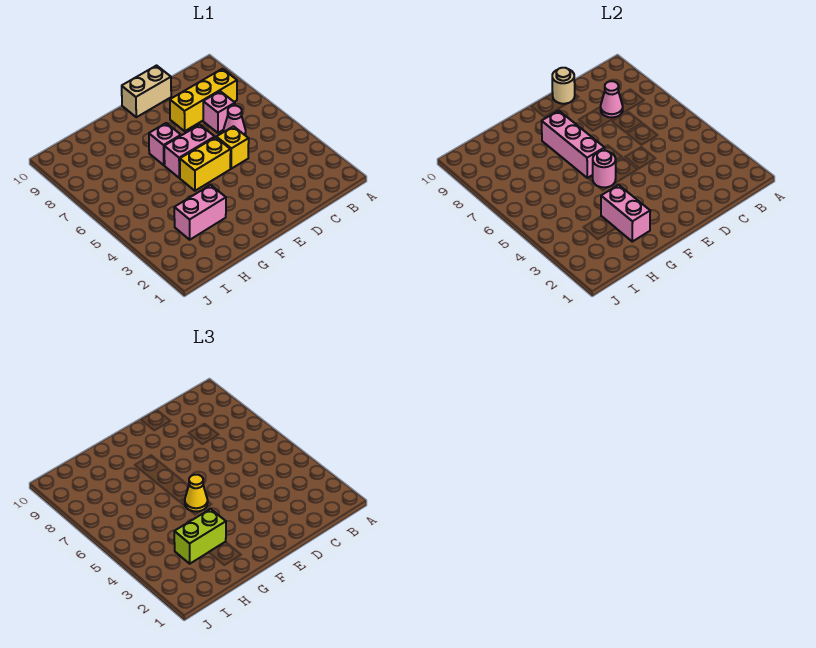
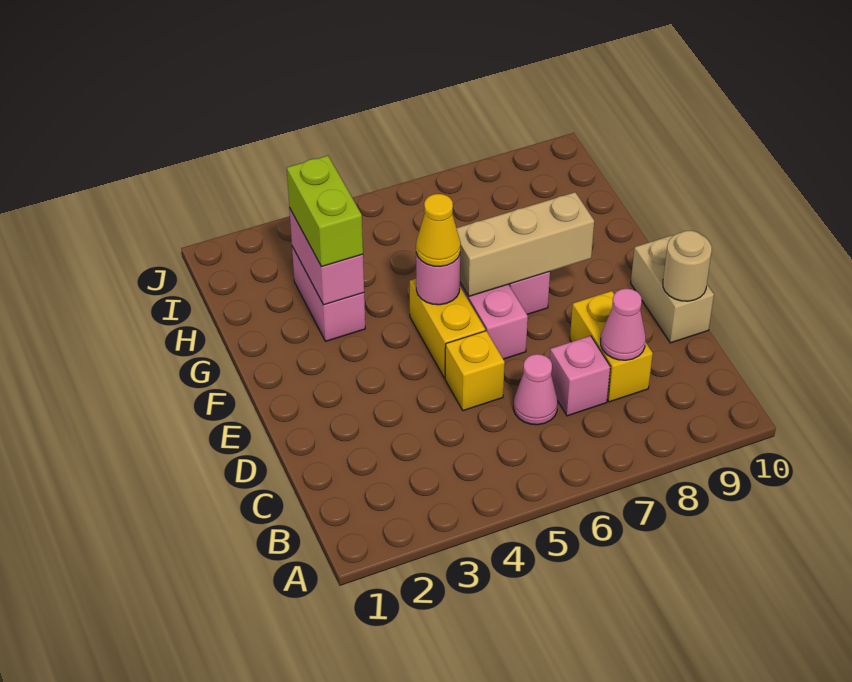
yellow brick B8:D8 level 1 -> yellow brick C8:D8 level 1
pink brick F6:F8 level 2 -> tan brick F6:F8 level 2
pink brick G2:G3 level 2 -> pink brick G3:H3 level 2

